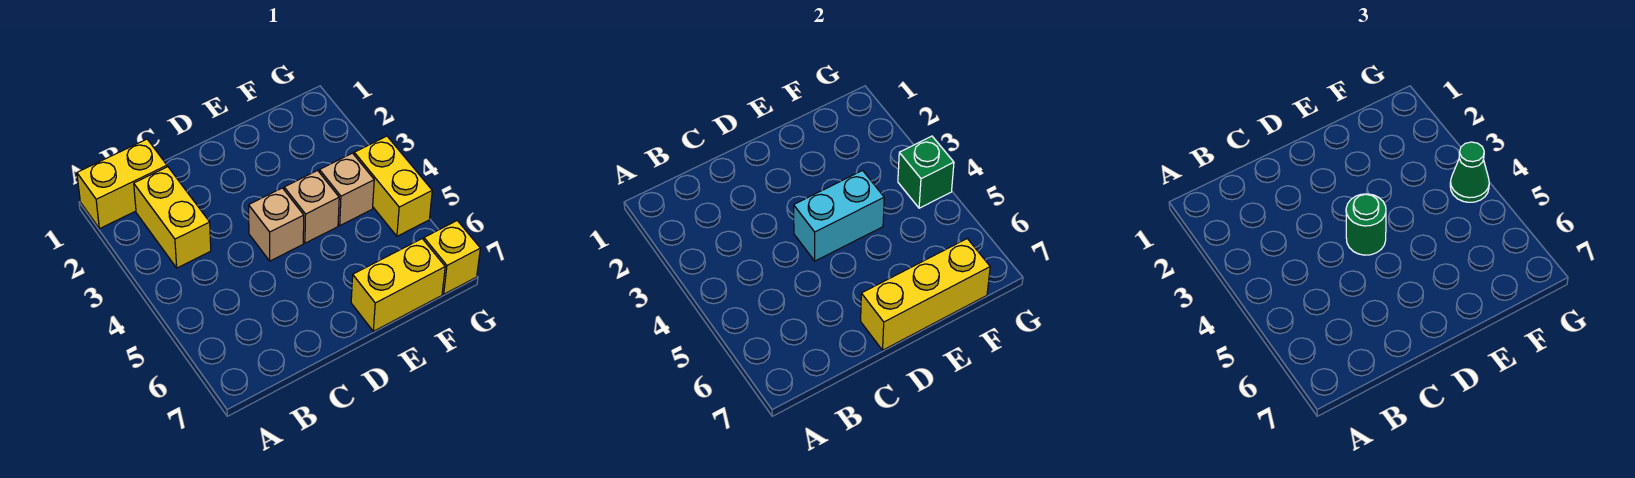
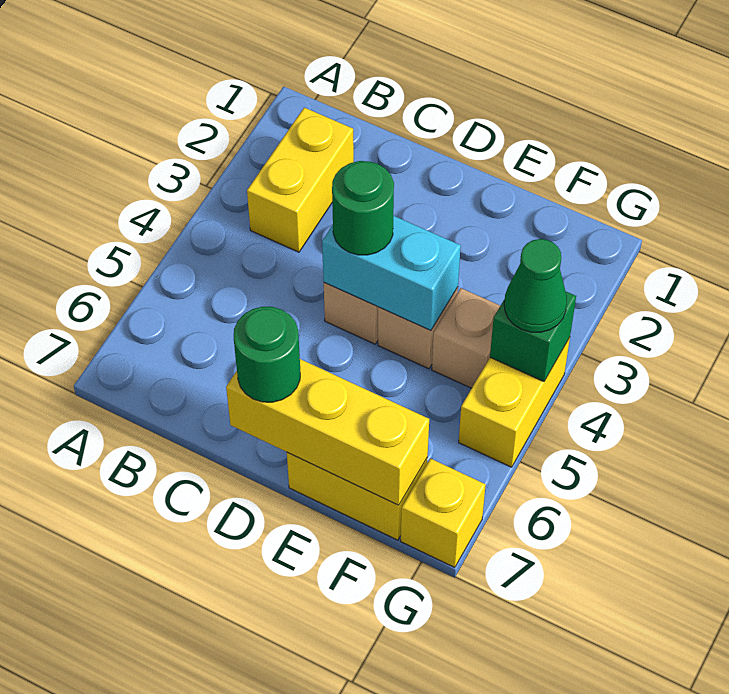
yellow brick A1:B1 level 1 -> none
none -> green round brick D7 level 3

